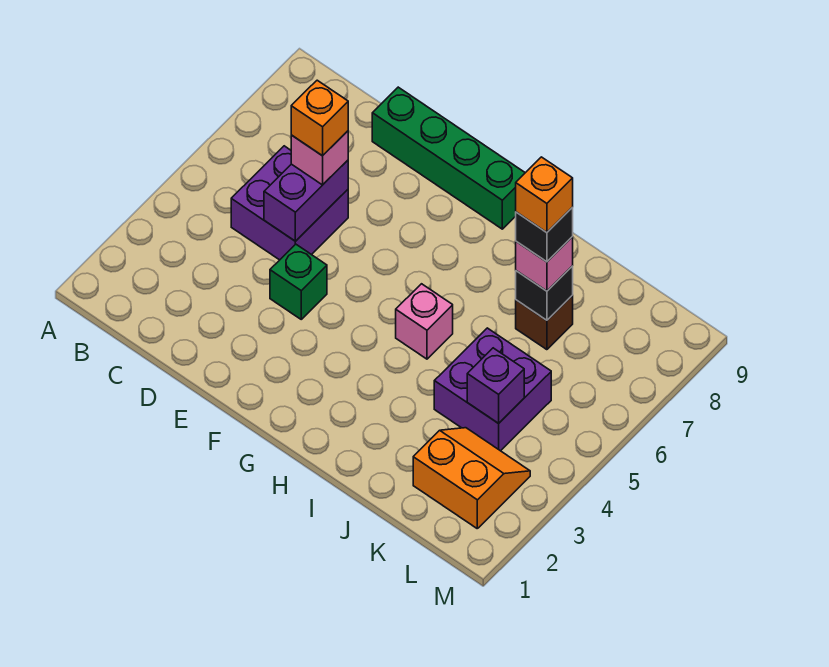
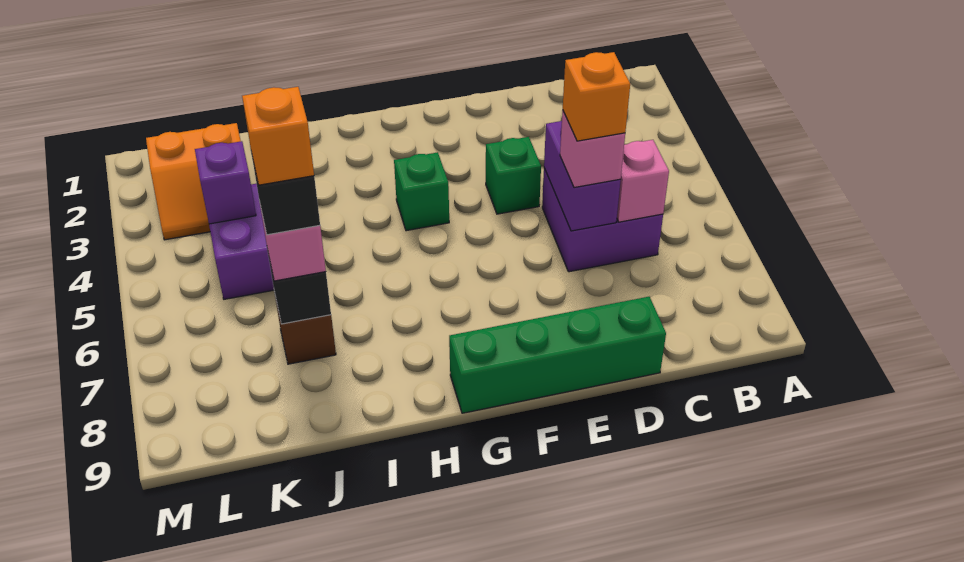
none -> green brick G4 level 1
pink brick H5 level 1 -> pink brick C6 level 2

